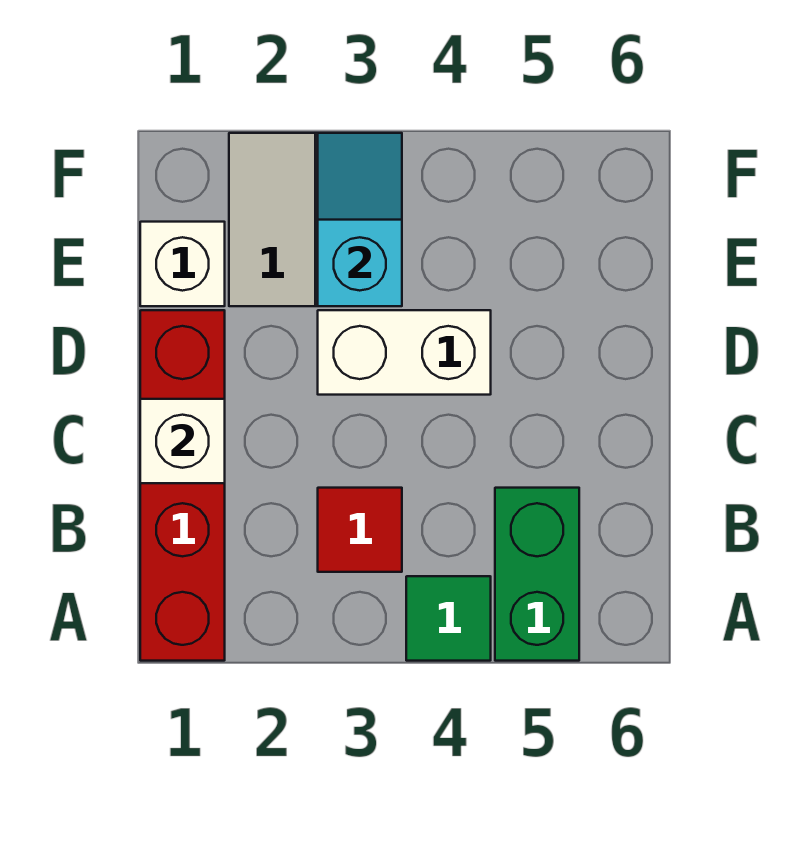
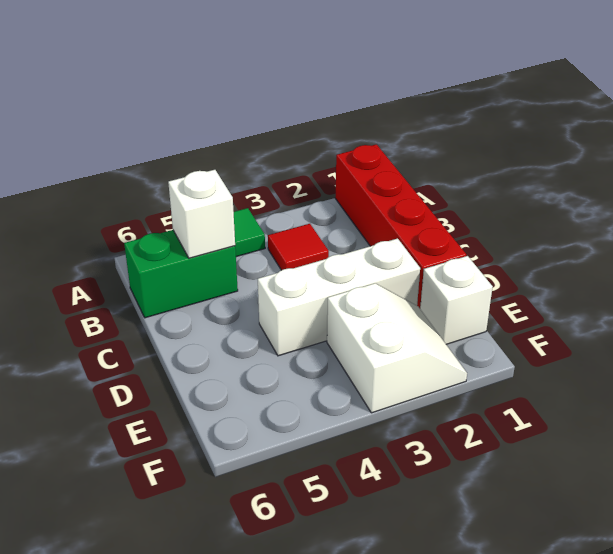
green brick A5:B5 level 1 -> green brick B5:B6 level 1
white brick C1 level 2 -> white brick B5 level 2
white brick D3:D4 level 1 -> white brick D2:D4 level 1
cyan slope E3:F3 level 2 top E -> none

